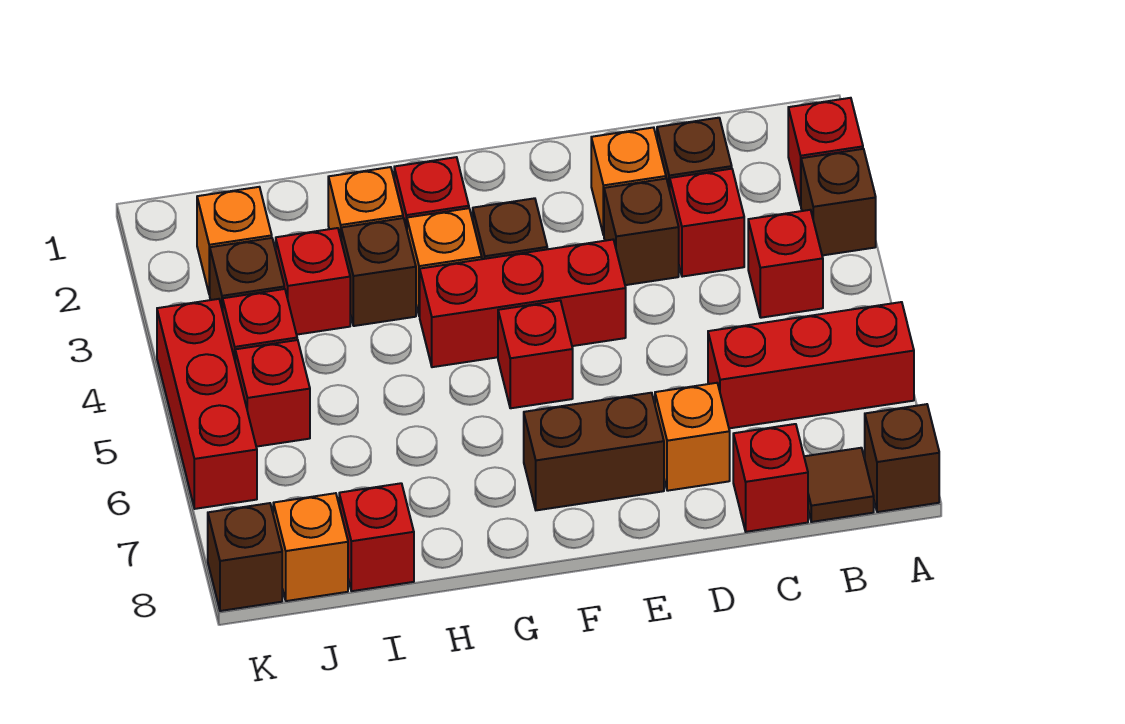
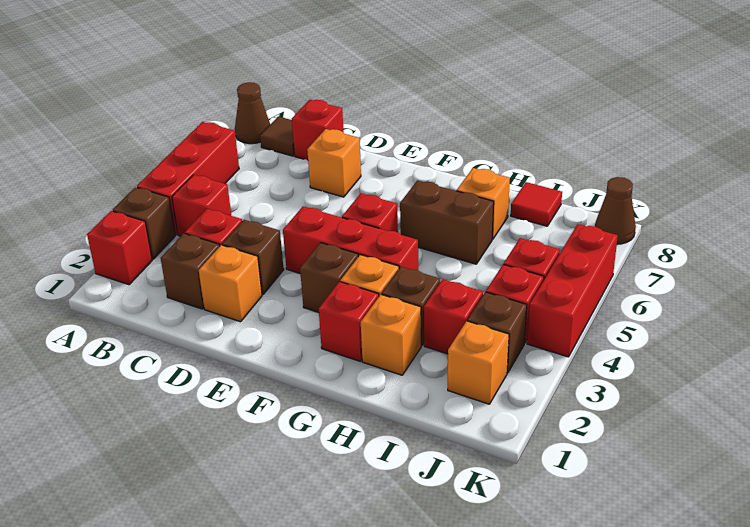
red brick A6:C6 level 1 -> red brick A4:A6 level 1
brown brick A8 level 1 -> brown cone A8 level 1
brown brick E7:F7 level 1 -> brown brick G6:H6 level 1
red brick I8 level 1 -> red tile I8 level 1
orange brick J8 level 1 -> orange brick H7 level 1
brown brick K8 level 1 -> brown cone K8 level 1

